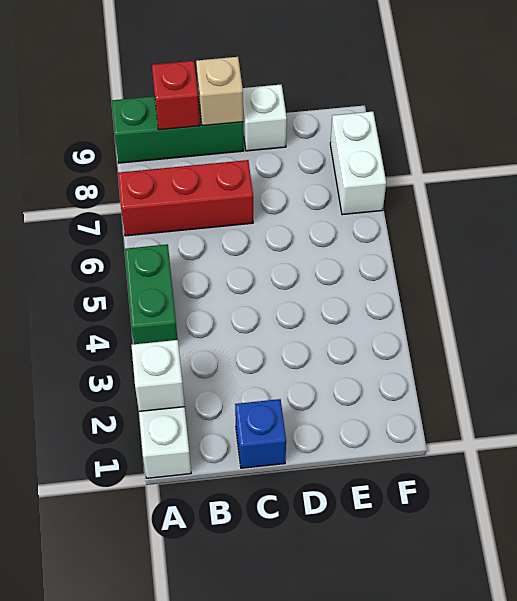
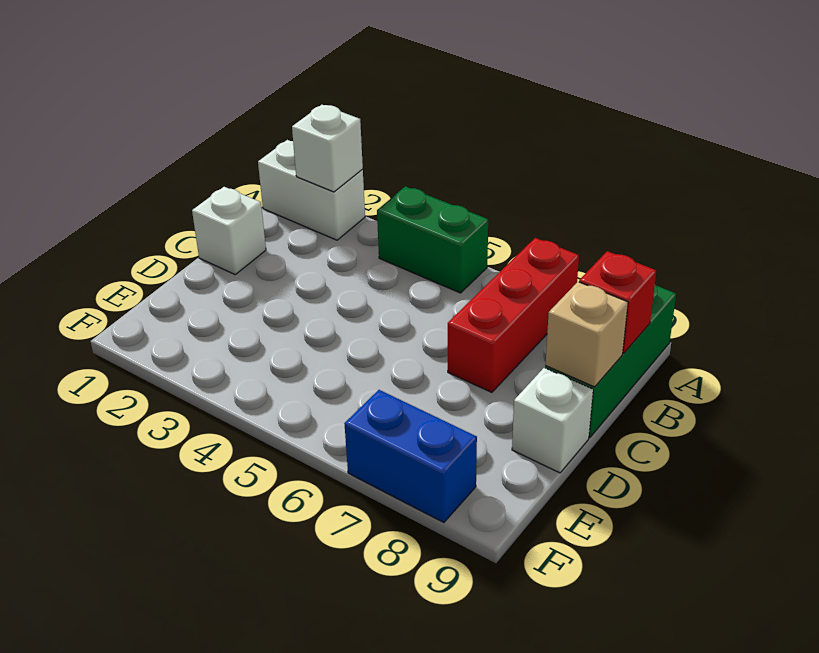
blue brick C1 level 1 -> white brick C1 level 1
white brick F7:F8 level 1 -> blue brick F7:F8 level 1

